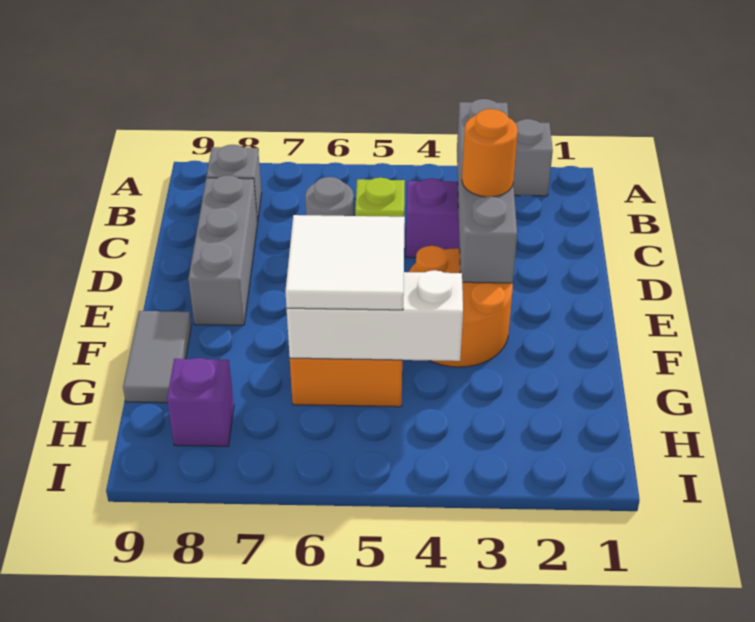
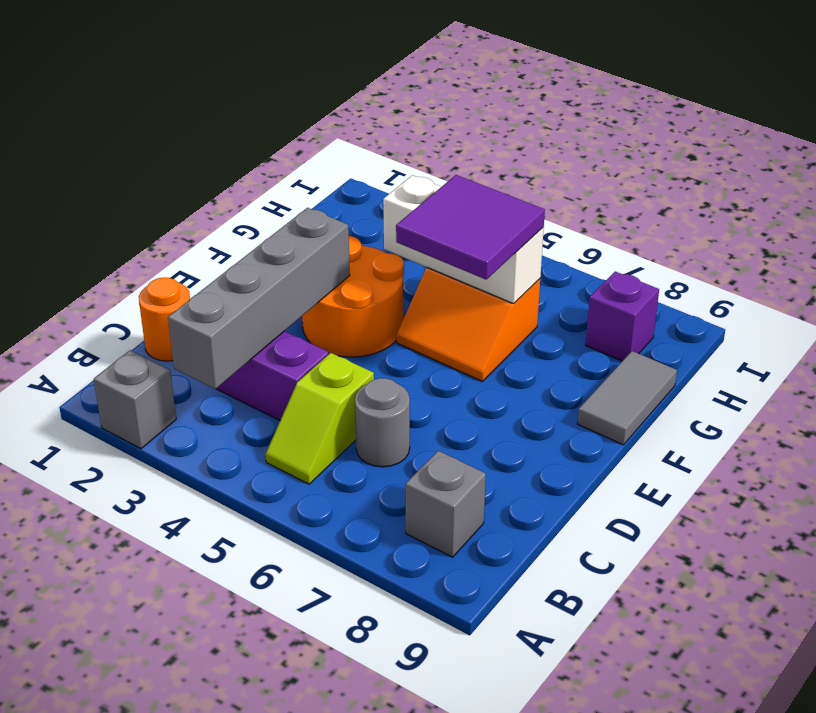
grey brick C8:E8 level 1 -> none
orange round brick D3 level 3 -> orange round brick C1 level 1
white tile F5:G6 level 3 -> purple tile F5:G6 level 3

